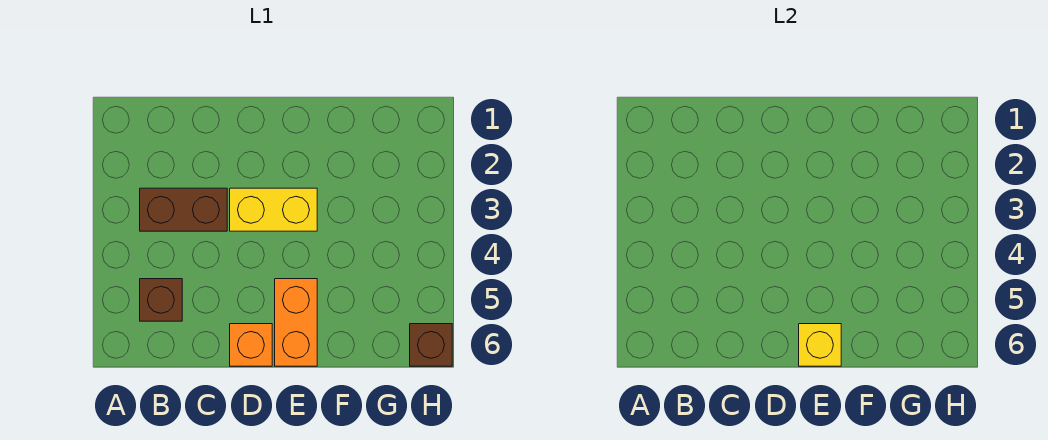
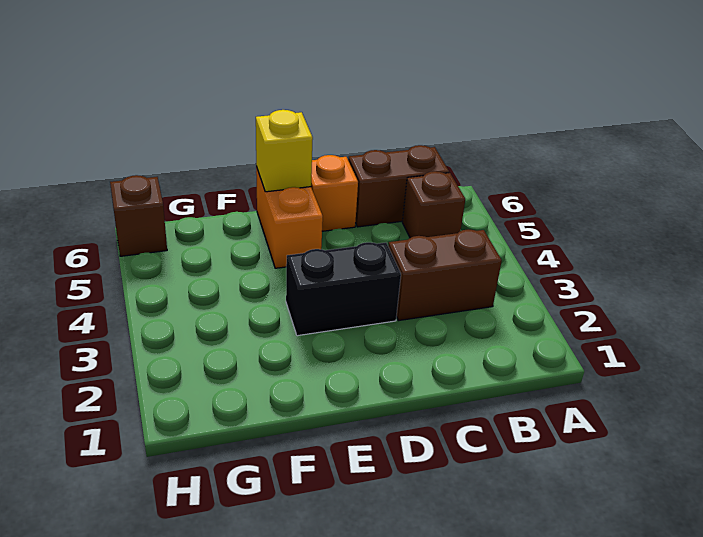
none -> brown brick B6:C6 level 1
yellow brick D3:E3 level 1 -> black brick D3:E3 level 1

